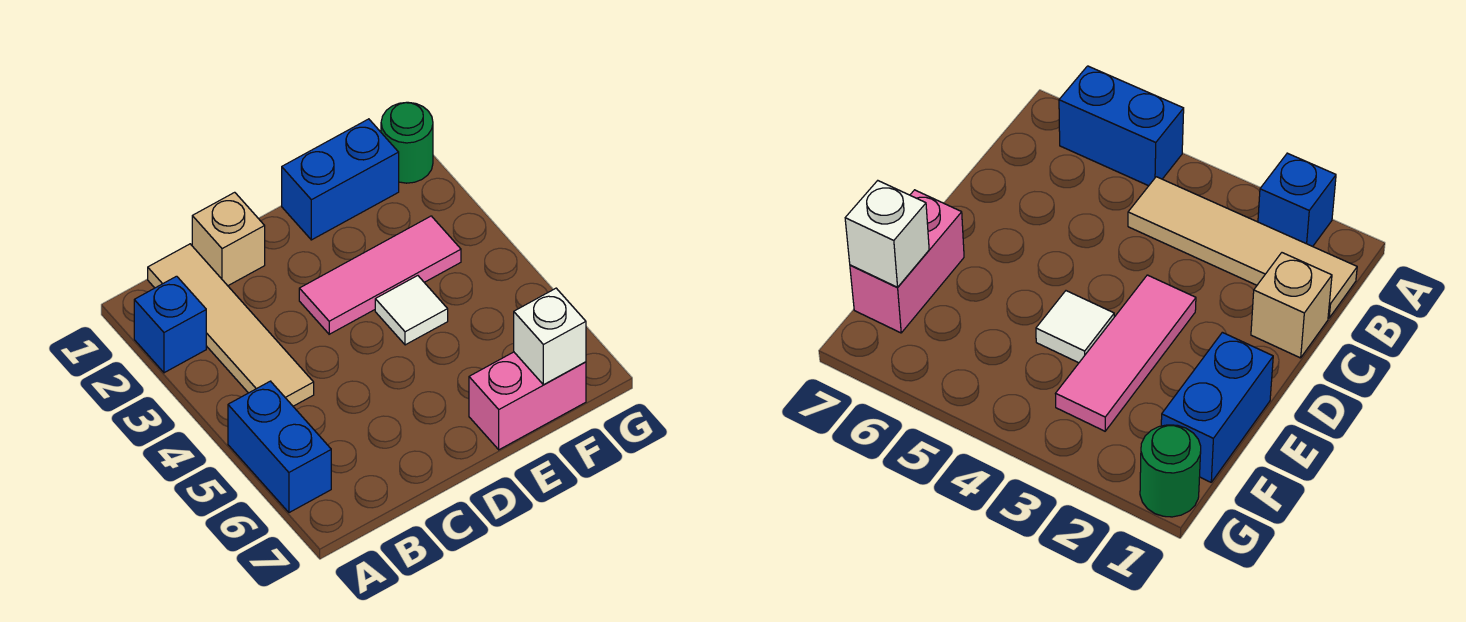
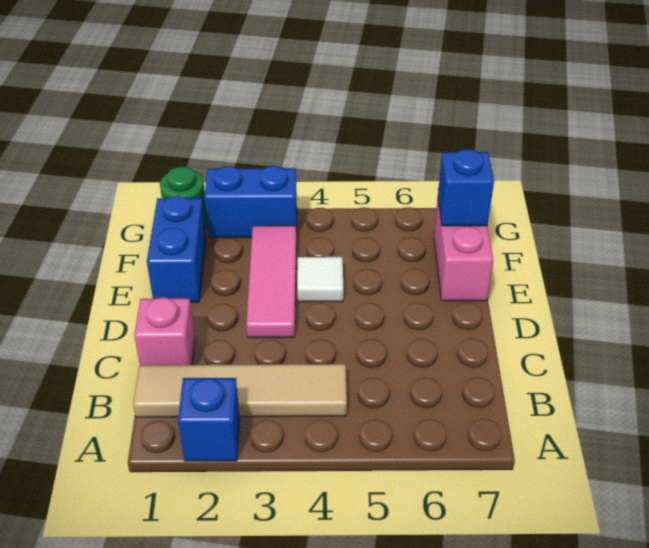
blue brick A5:A6 level 1 -> blue brick G2:G3 level 1
tan brick C1 level 1 -> pink brick C1 level 1
white brick F7 level 2 -> blue brick F7 level 2

